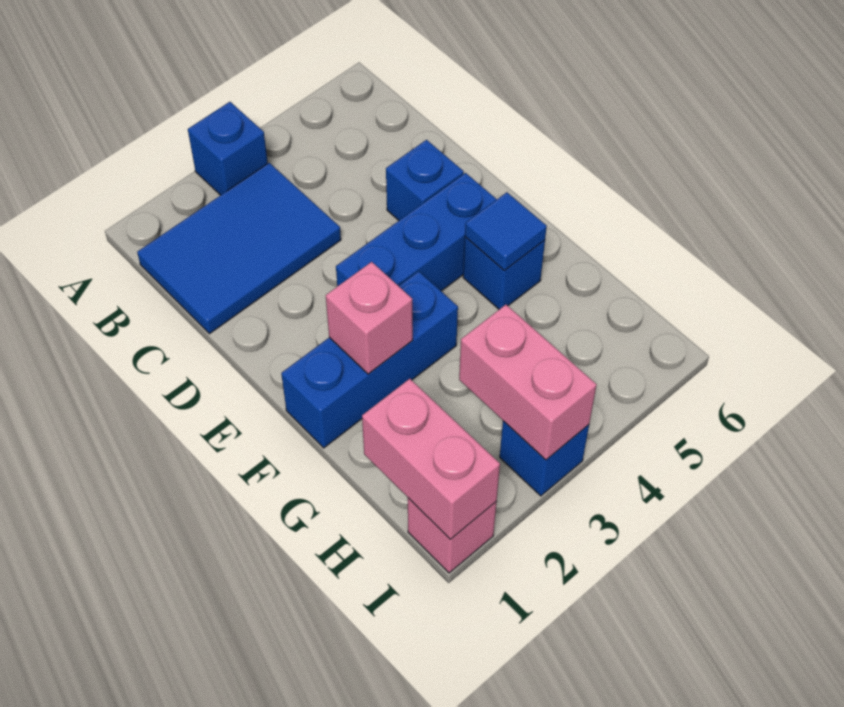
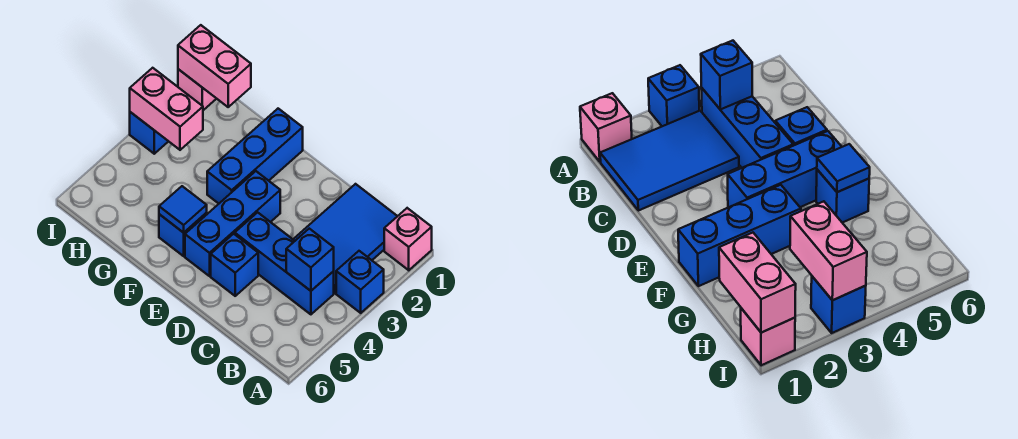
none -> blue brick B4:D4 level 1
none -> blue brick B4 level 2
pink brick F2 level 2 -> pink brick A1 level 1

